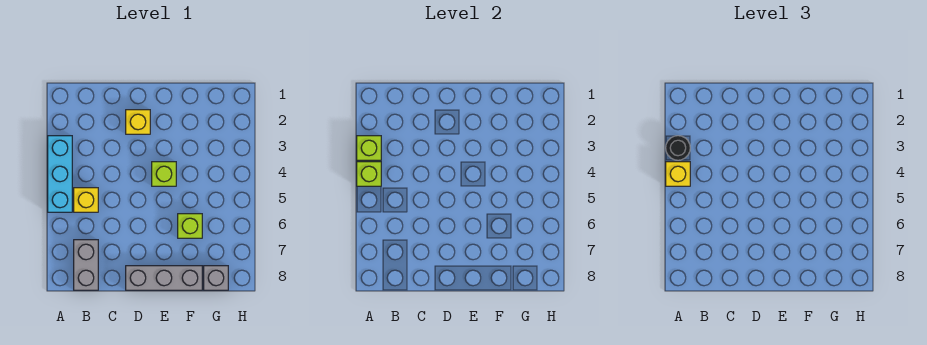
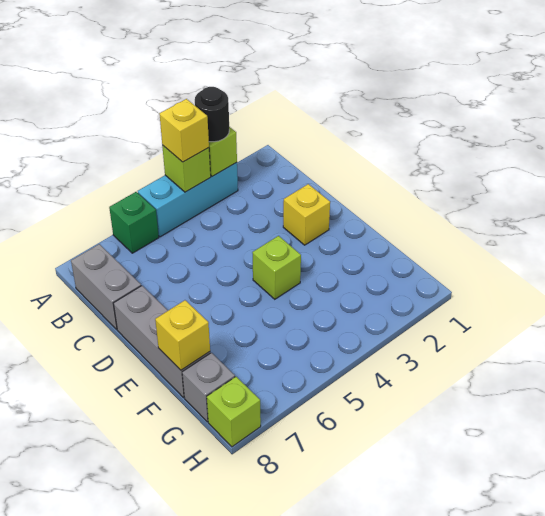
none -> green brick A6 level 1
yellow brick B5 level 1 -> yellow brick F8 level 2
grey brick B7:B8 level 1 -> grey brick B8:C8 level 1
lime brick F6 level 1 -> lime brick H8 level 1

